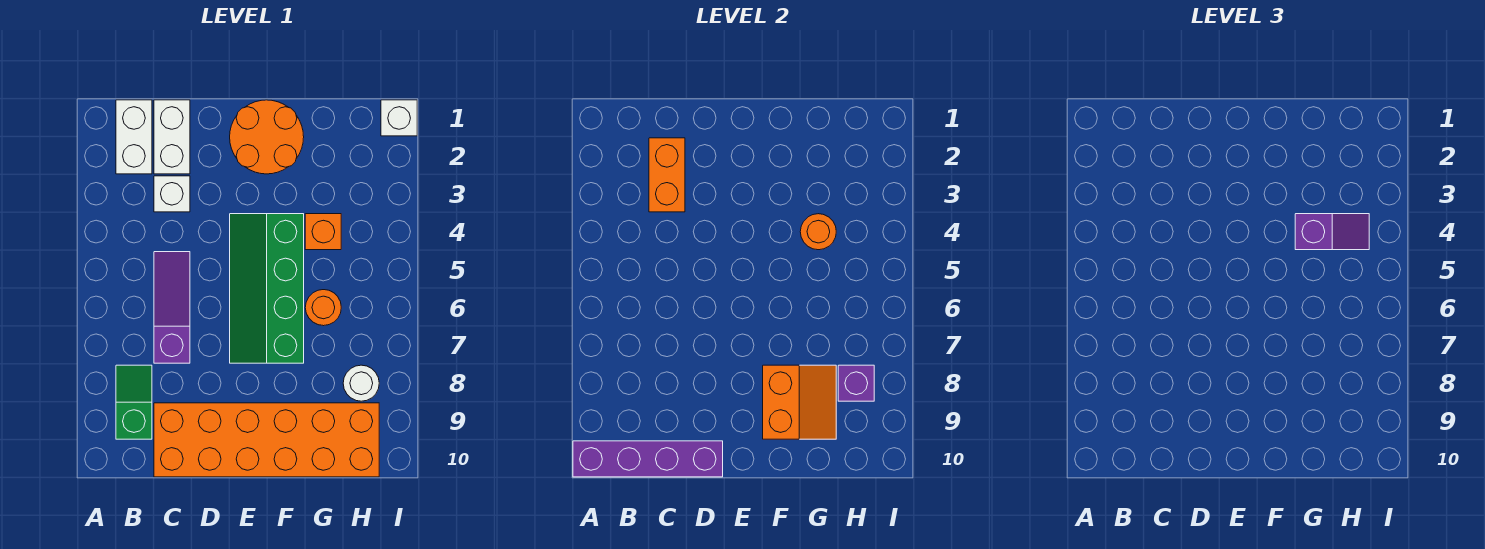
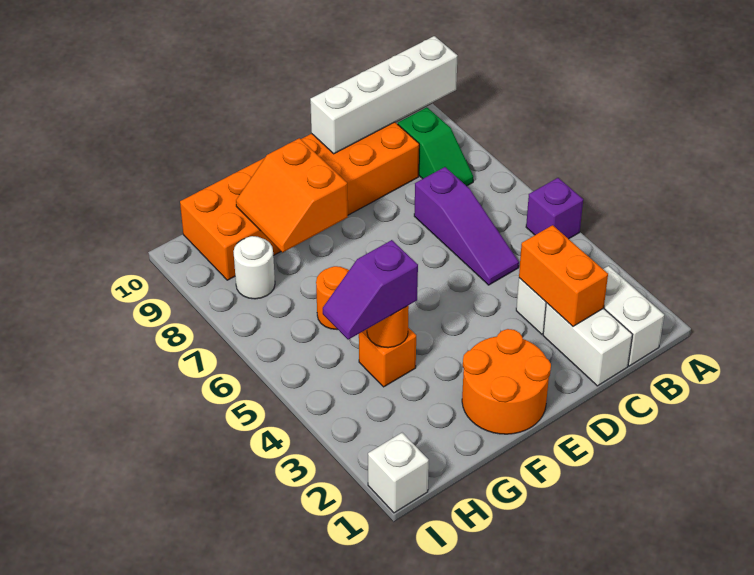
purple brick A10:D10 level 2 -> white brick A10:D10 level 2
green slope E4:F7 level 1 top F -> none
purple brick H8 level 2 -> purple brick A5 level 1

